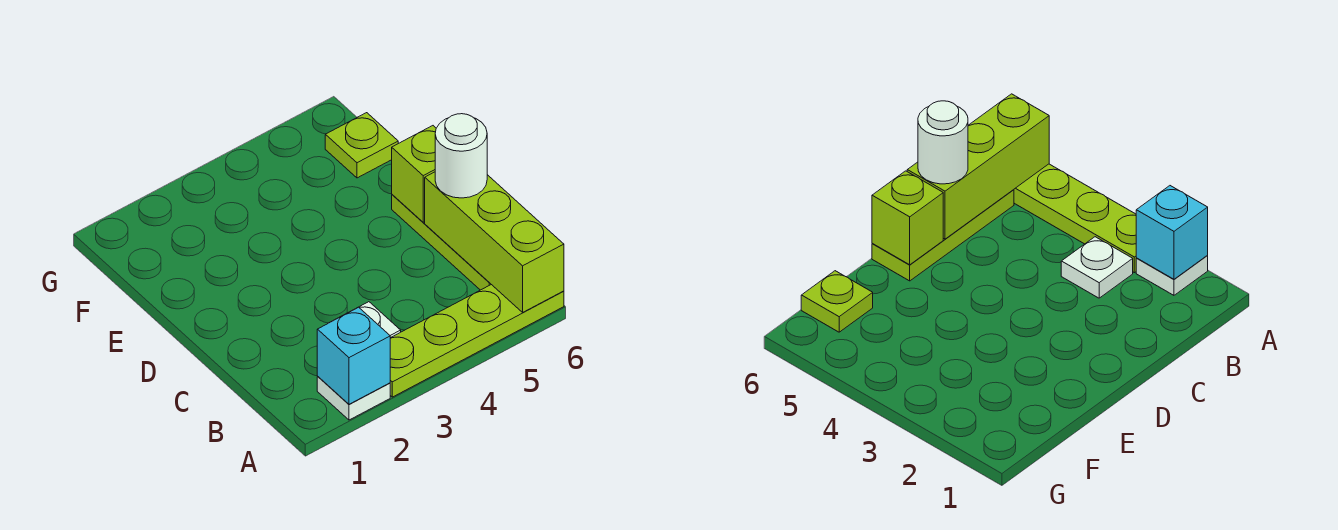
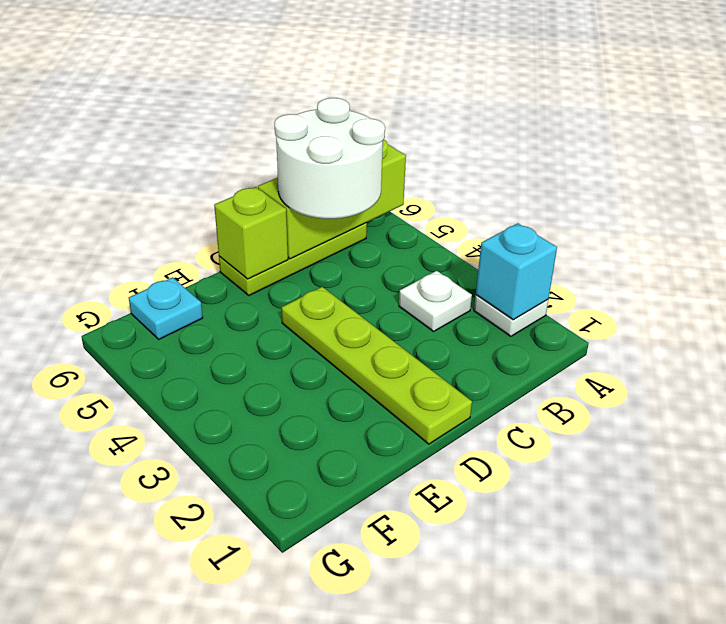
lime plate A3:A6 level 1 -> lime plate D1:D4 level 1
white round brick C6 level 3 -> white round brick B5:C6 level 3
lime plate F6 level 1 -> cyan plate F6 level 1

